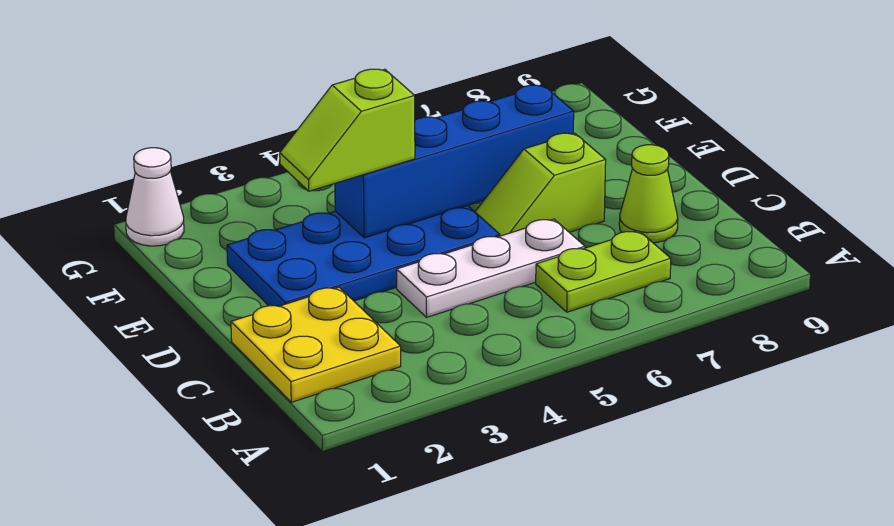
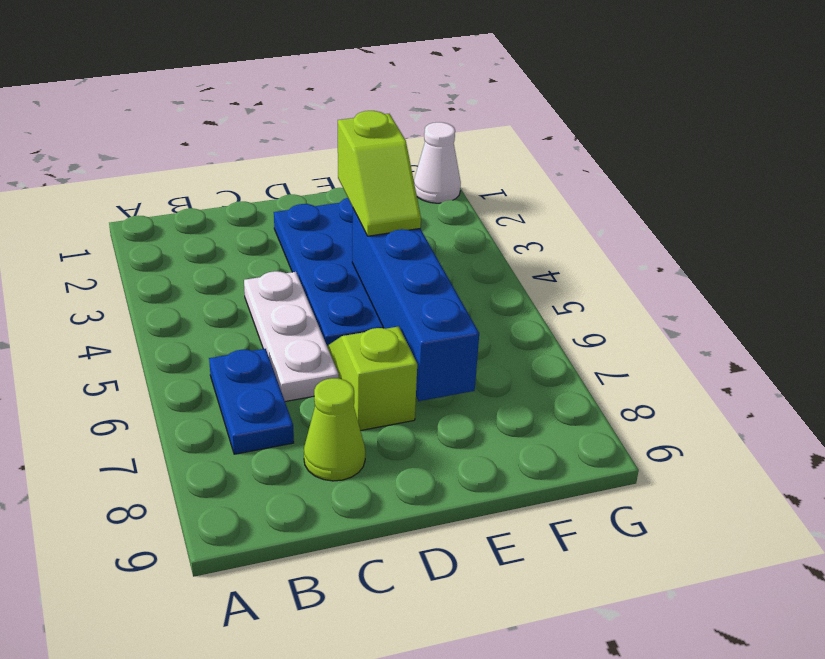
yellow plate B1:C2 level 1 -> none
lime plate B6:B7 level 1 -> blue plate B6:B7 level 1
lime slope E3:E4 level 3 top 4 -> lime slope E3:E4 level 3 top 3

